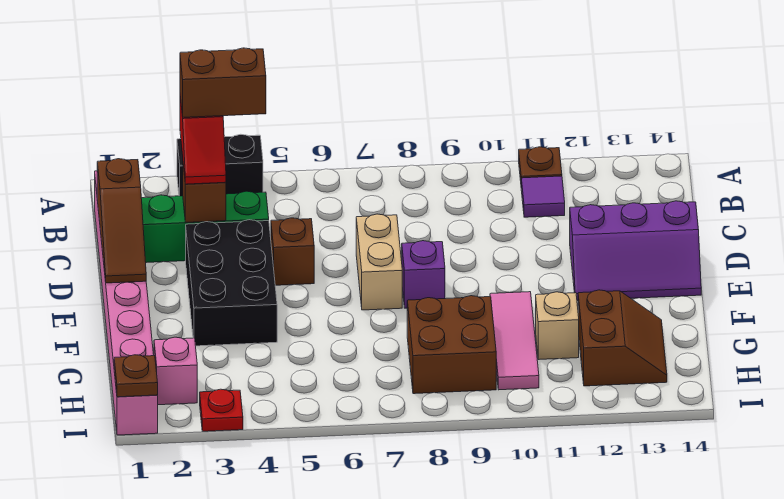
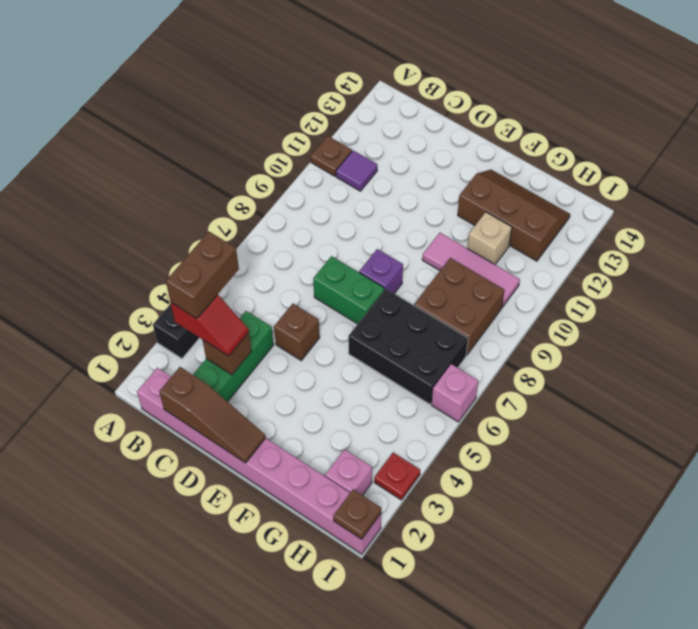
black brick D3:F4 level 1 -> black brick F6:H7 level 1
tan brick D7:E7 level 1 -> green brick D7:E7 level 1
purple slope D12:E14 level 1 top D -> none
brown slope G12:H13 level 1 top 12 -> brown slope F12:H13 level 1 top 12
none -> pink brick I6 level 1

